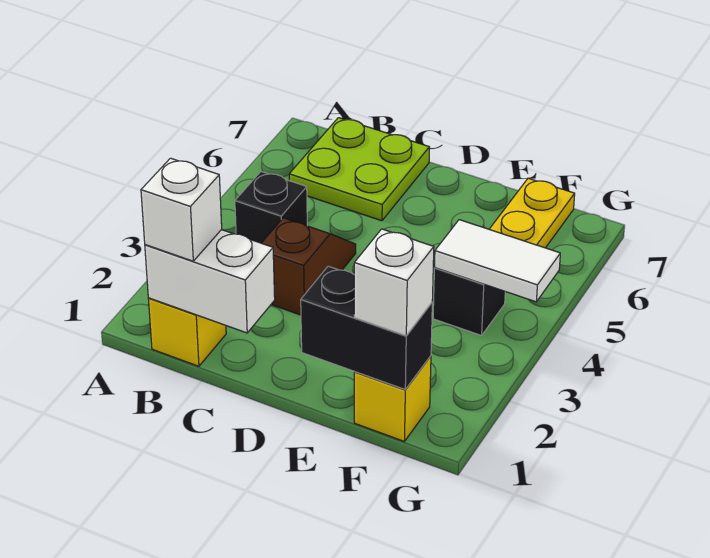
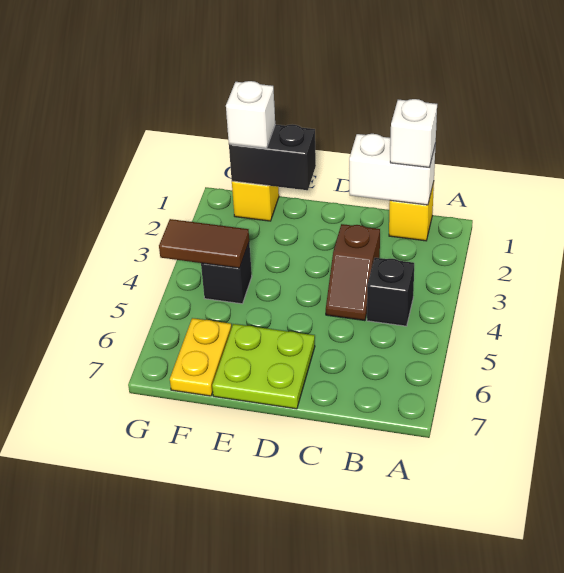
lime plate B6:C7 level 1 -> lime plate D6:E7 level 1
white tile F4:G4 level 2 -> brown tile F4:G4 level 2

